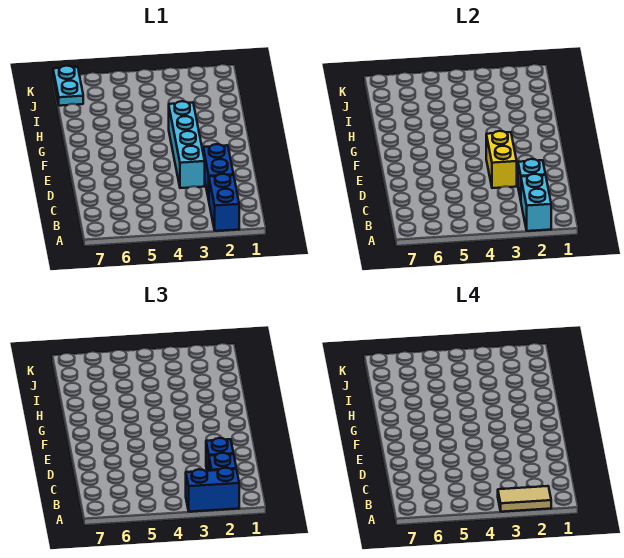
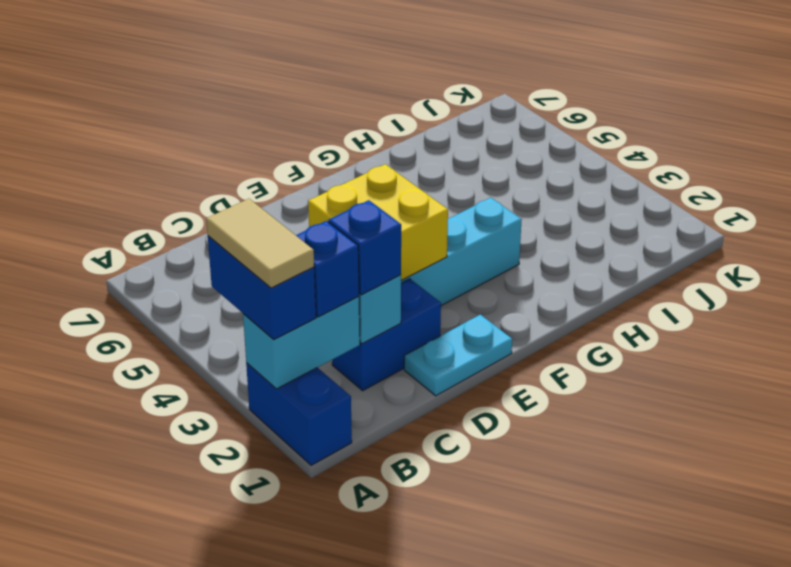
blue brick A2:B2 level 1 -> blue brick A1:A2 level 1
yellow brick D3:E3 level 2 -> yellow brick D3:E4 level 2
cyan plate J7:K7 level 1 -> cyan plate D1:E1 level 1

